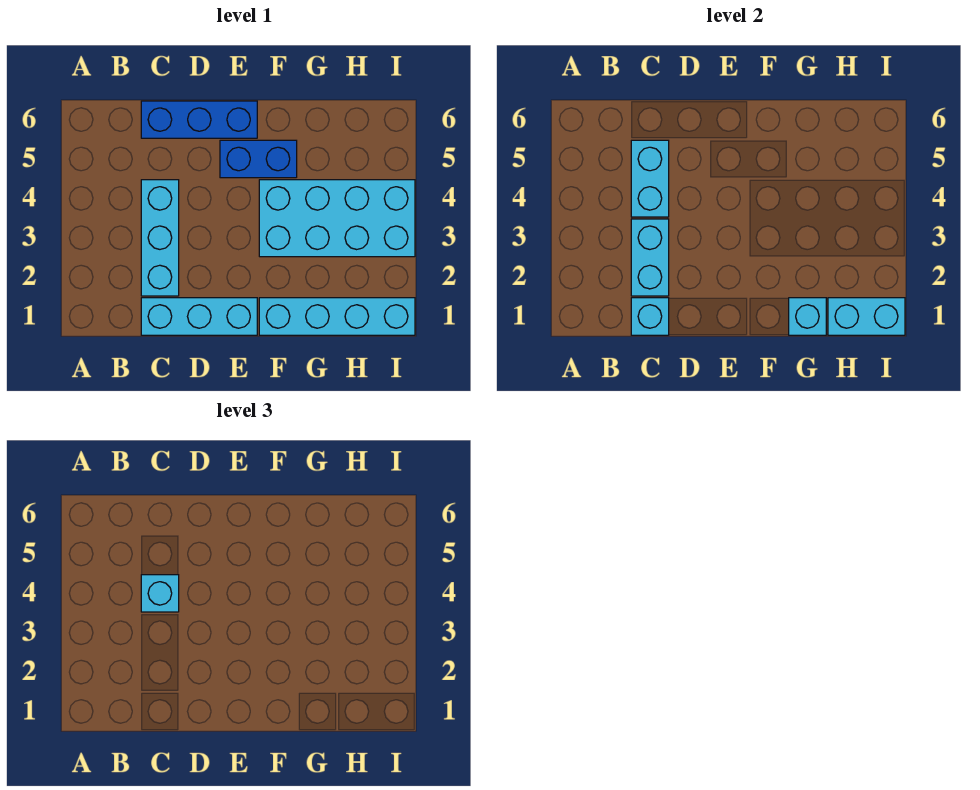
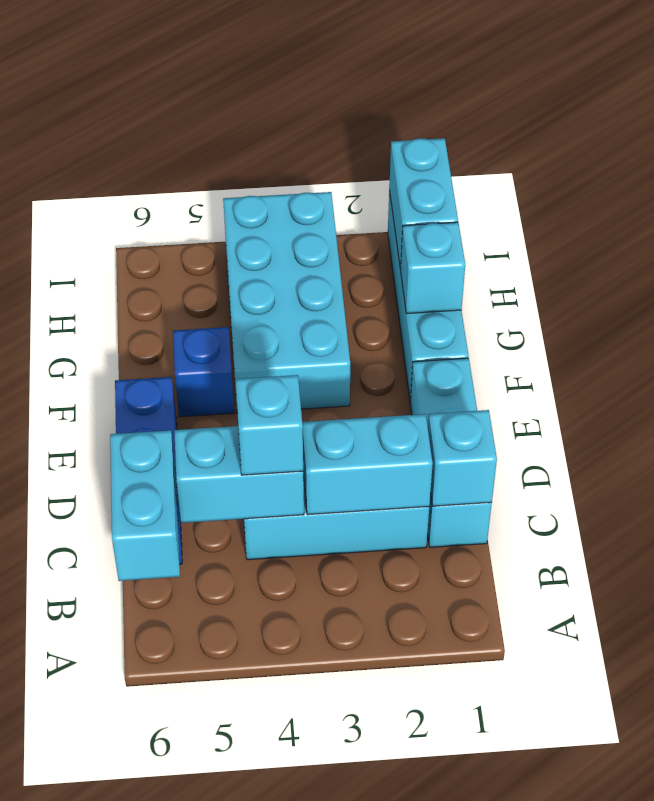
none -> cyan brick B6:C6 level 2
blue brick E5:F5 level 1 -> blue brick F5 level 1

